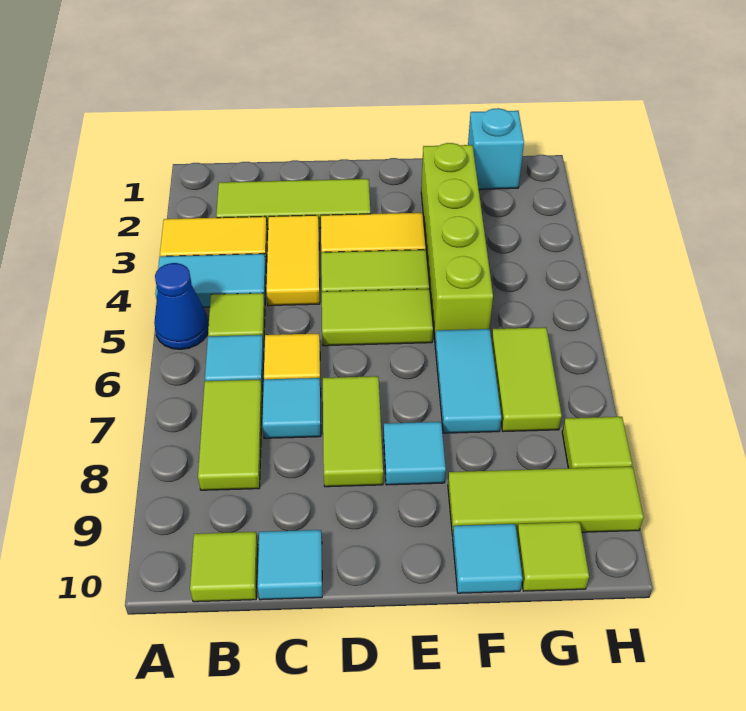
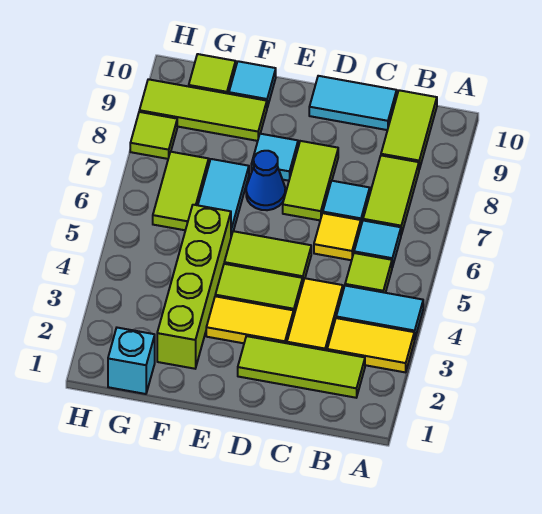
blue cone A5 level 1 -> blue cone E7 level 1
lime tile B10 level 1 -> lime tile B9:B10 level 1
cyan tile C10 level 1 -> cyan tile C10:D10 level 1

